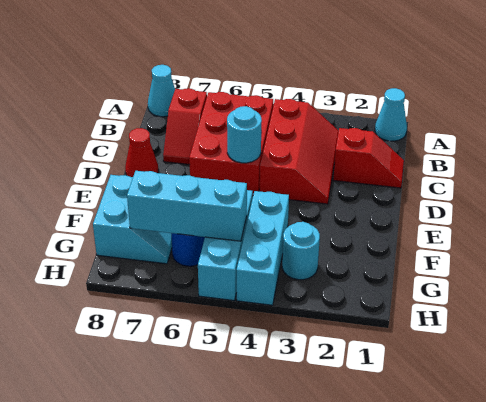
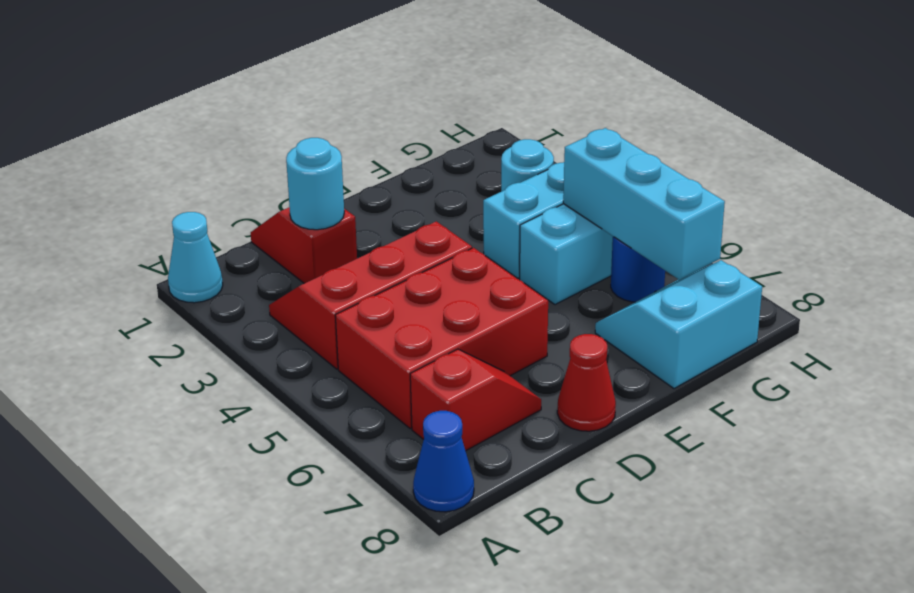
cyan cone A8 level 1 -> blue cone A8 level 1
cyan round brick D5 level 2 -> cyan round brick C2 level 2

